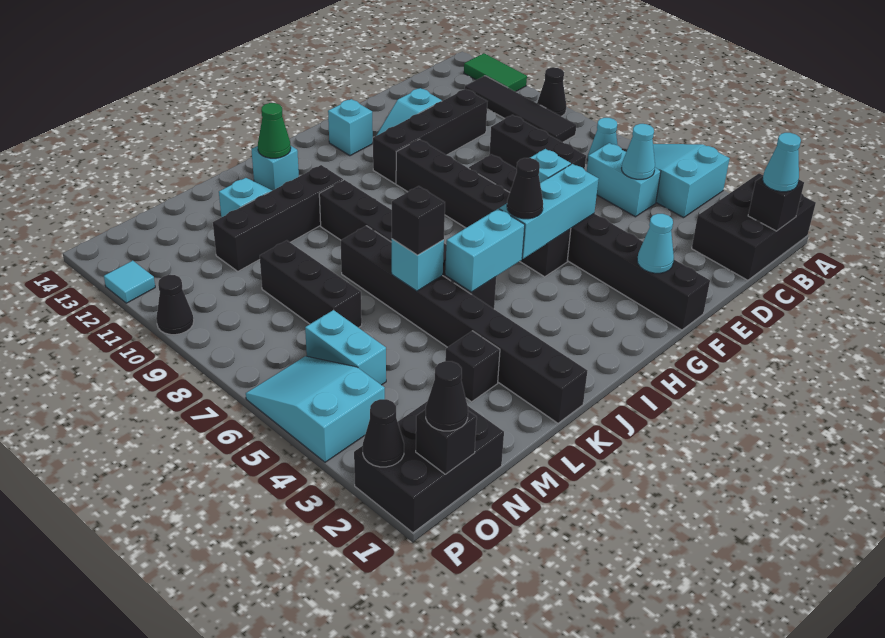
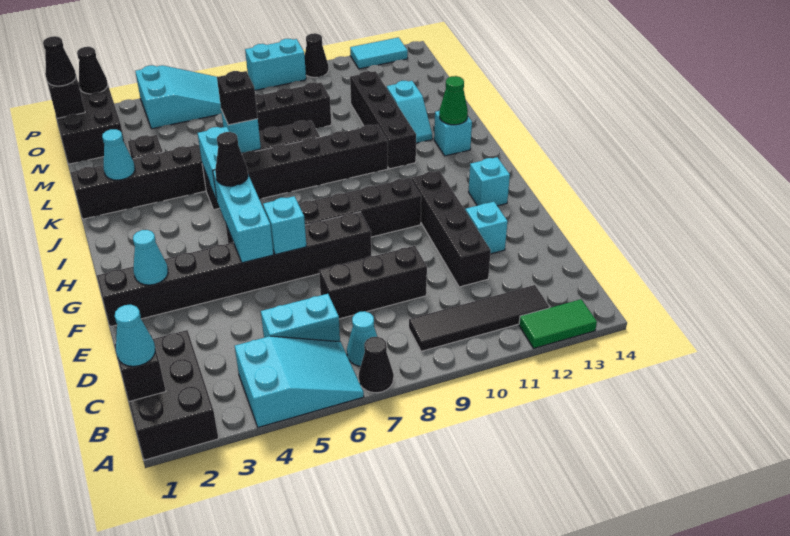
black cone A10 level 1 -> black cone A7 level 1
cyan cone C5 level 2 -> cyan cone K2 level 2
cyan brick N5:N6 level 1 -> cyan brick P8:P9 level 1
cyan tile P12 level 1 -> cyan tile P12:P13 level 1

